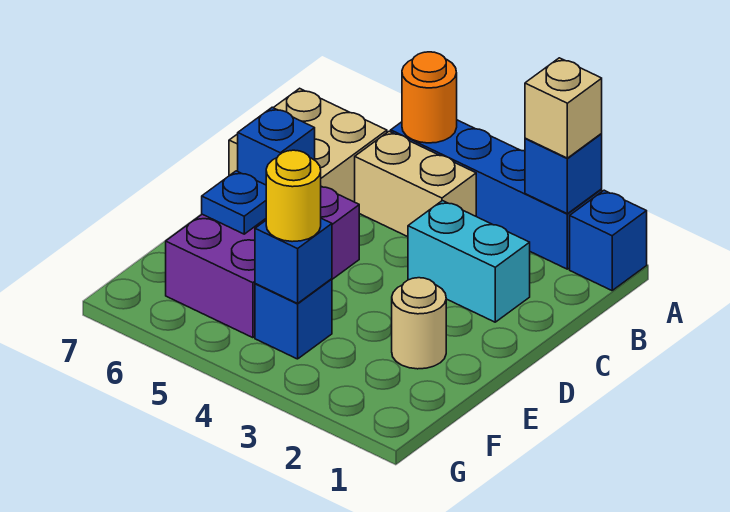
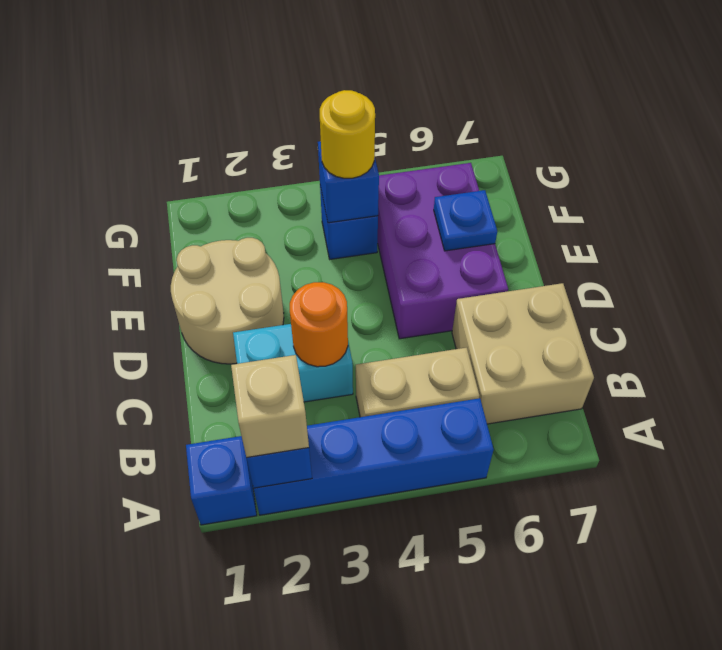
orange round brick A5 level 2 -> orange round brick C3 level 2
blue brick D6 level 2 -> none
tan round brick E2 level 1 -> tan round brick D1:E2 level 1

